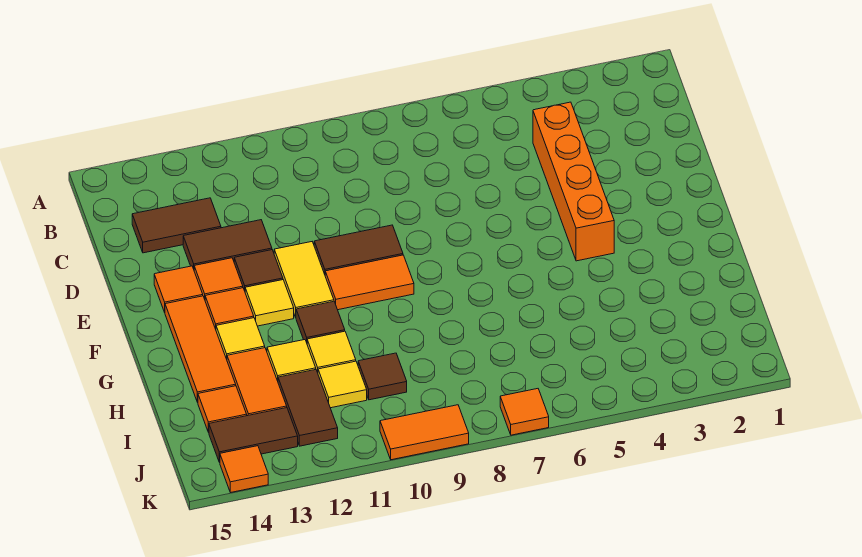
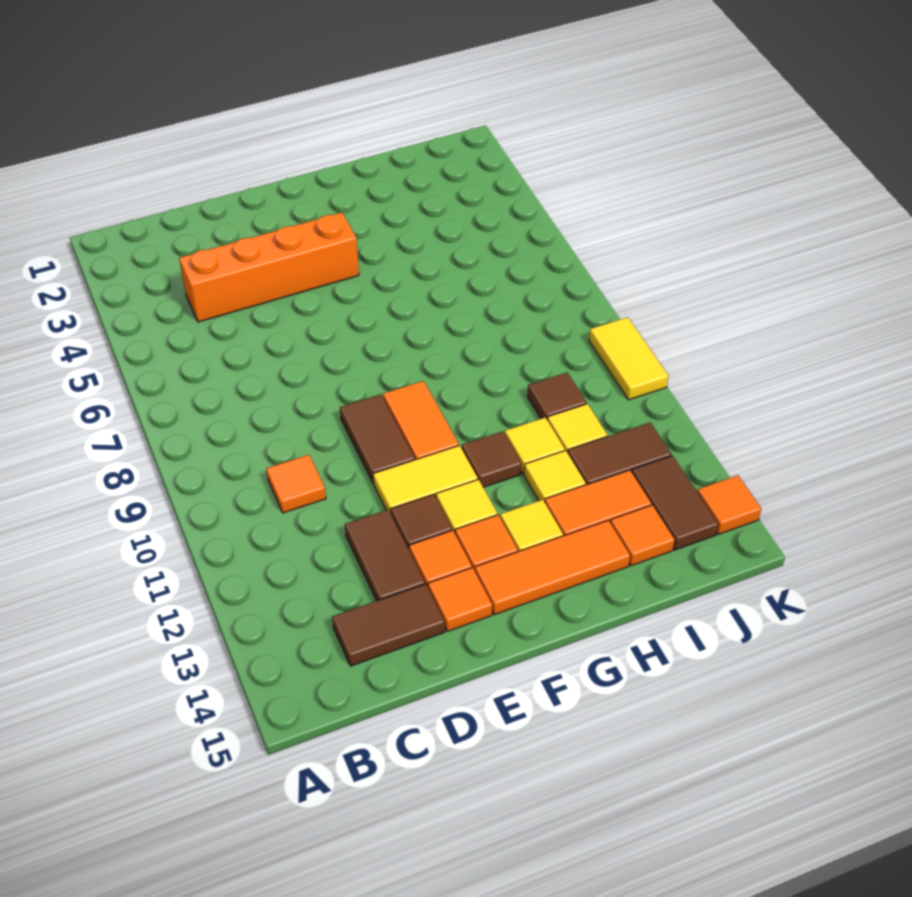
brown tile C13:C14 level 1 -> brown tile C14:D14 level 1
orange tile K7 level 1 -> orange tile C10 level 1
orange tile K9:K10 level 1 -> yellow tile K9:K10 level 1

